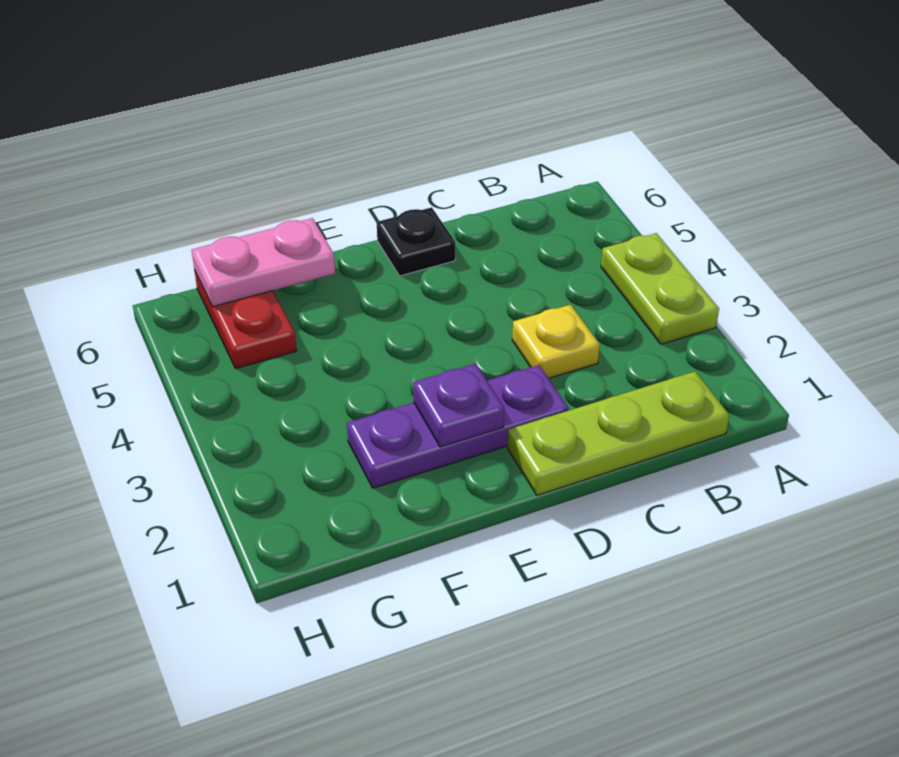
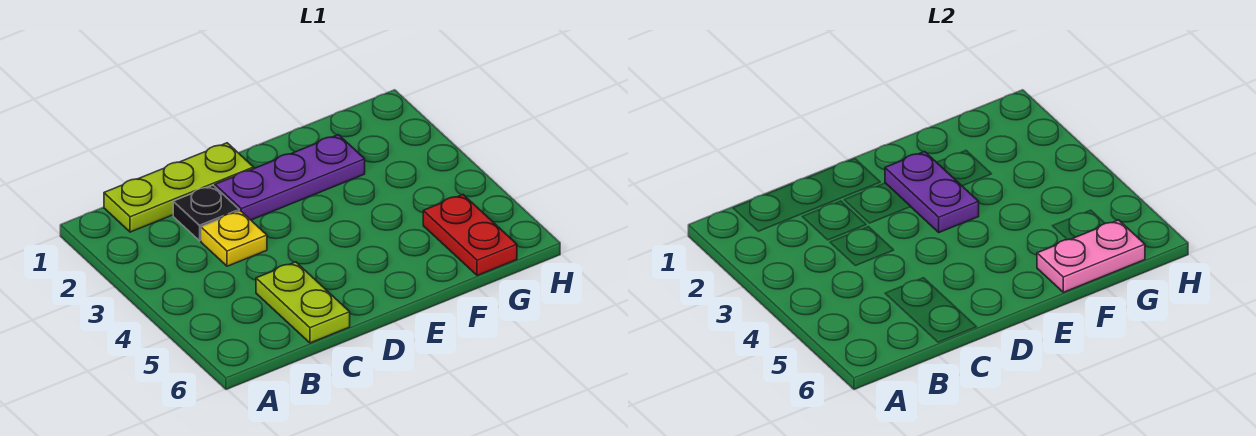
lime plate A3:A4 level 1 -> lime plate C5:C6 level 1
black plate D6 level 1 -> black plate C2 level 1
purple plate E2 level 2 -> purple plate E2:E3 level 2

